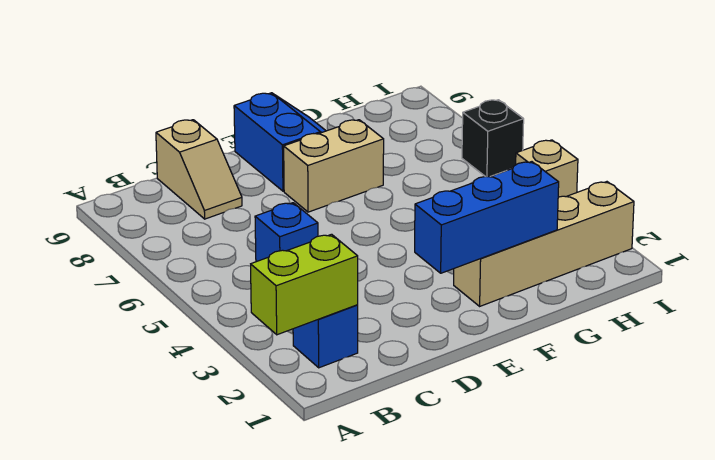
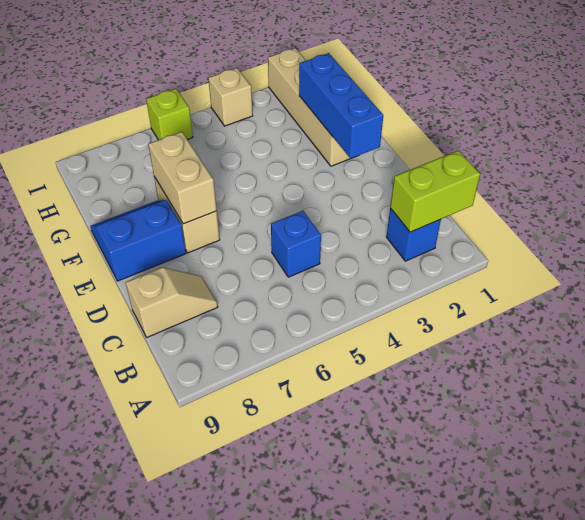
lime brick A2:B2 level 2 -> lime brick B1:B2 level 2
none -> tan brick E7:F7 level 2
black brick I6 level 1 -> lime brick I6 level 1

